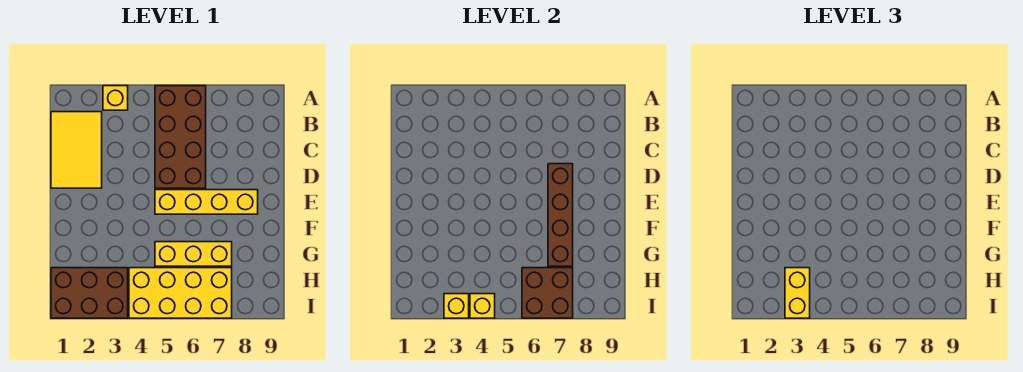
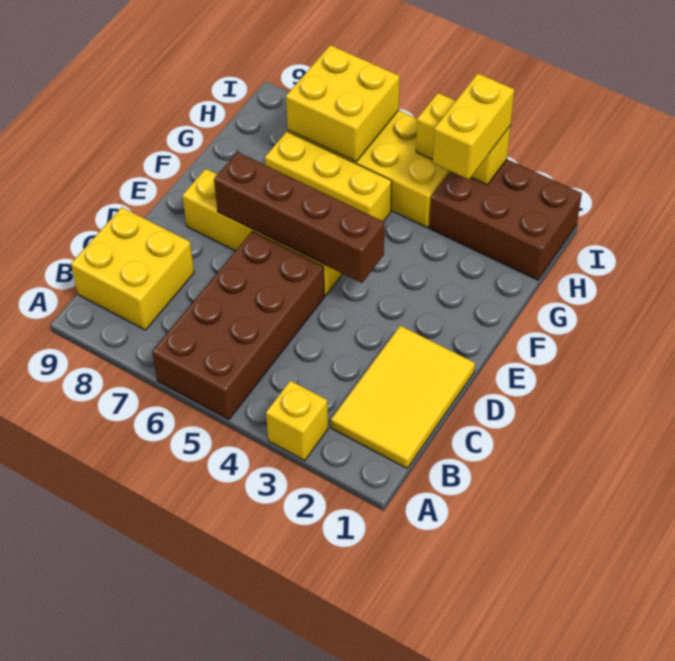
none -> yellow brick B8:C9 level 1
brown brick D7:G7 level 2 -> brown brick E4:E7 level 2
brown brick H6:I7 level 2 -> yellow brick H6:I7 level 2

